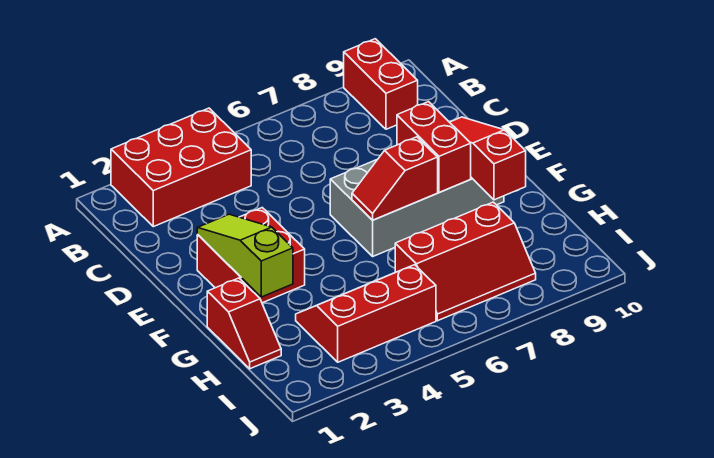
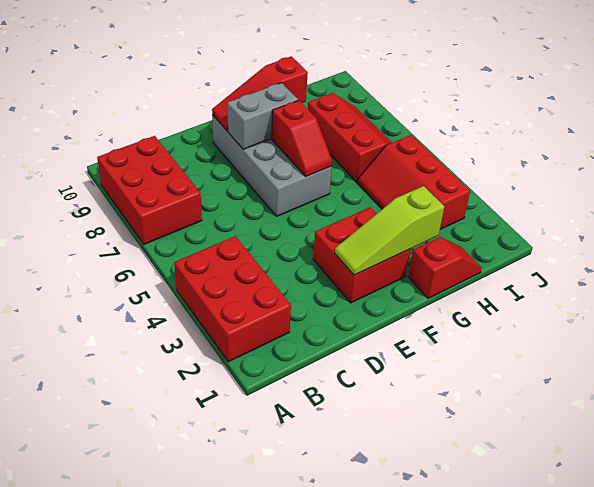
red brick A9:B9 level 1 -> red brick A7:B9 level 1
red brick E8:F8 level 2 -> grey brick E8:F8 level 2

